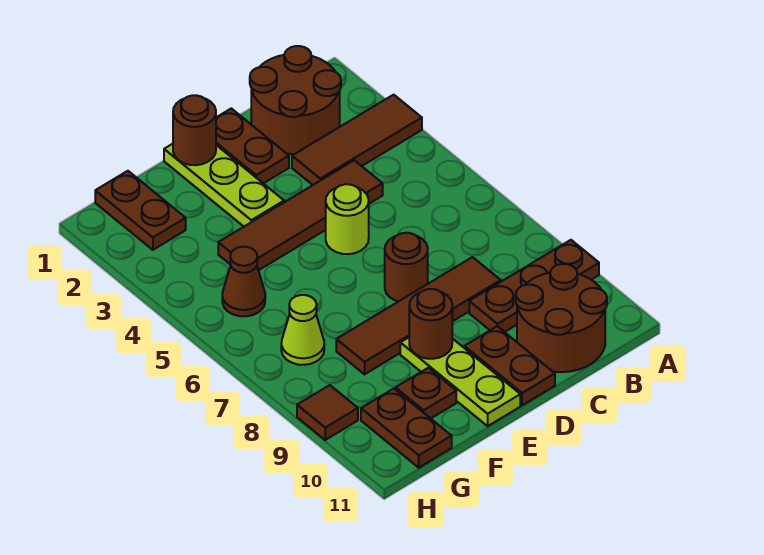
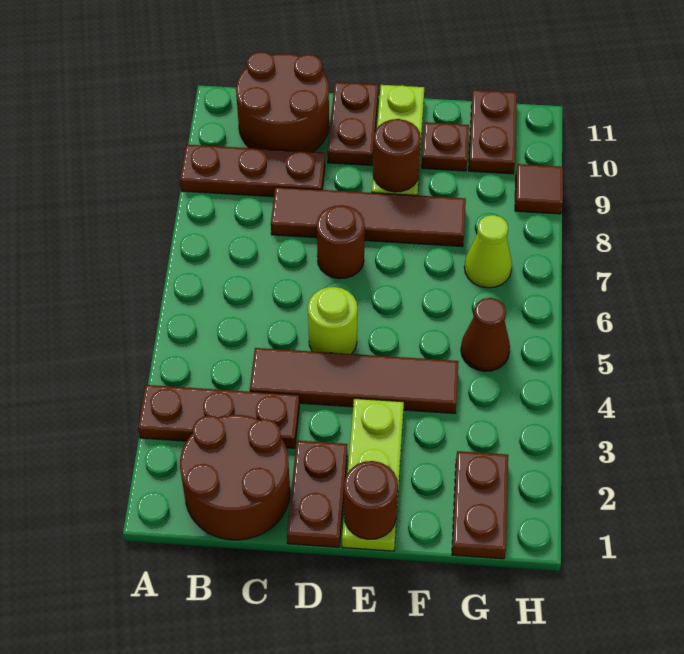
brown tile A3:C3 level 1 -> brown plate A3:C3 level 1

